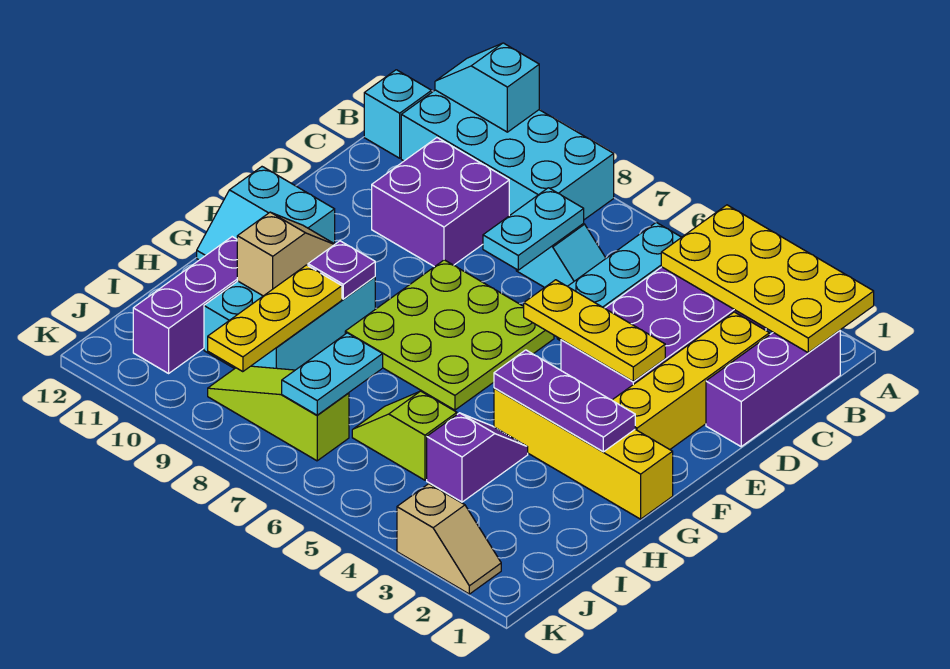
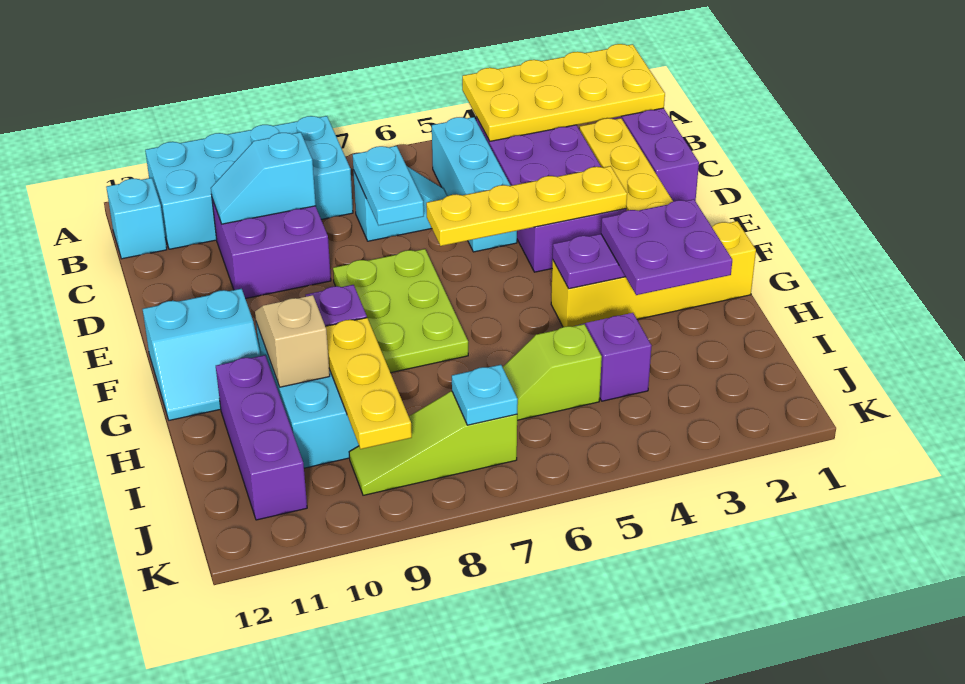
cyan slope A10:A11 level 2 top 10 -> cyan slope C9:C10 level 2 top 9
yellow plate E3:E5 level 2 -> yellow plate E3:E6 level 2
lime plate E6:G8 level 1 -> lime plate E7:G8 level 1
none -> purple plate G2:H3 level 3
cyan plate I7:J7 level 2 -> cyan plate J7 level 2
tan slope K2:K3 level 1 top 3 -> none

